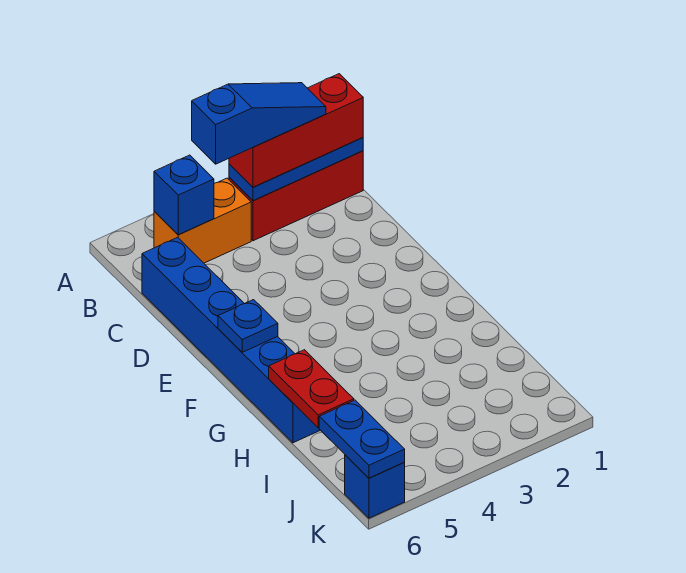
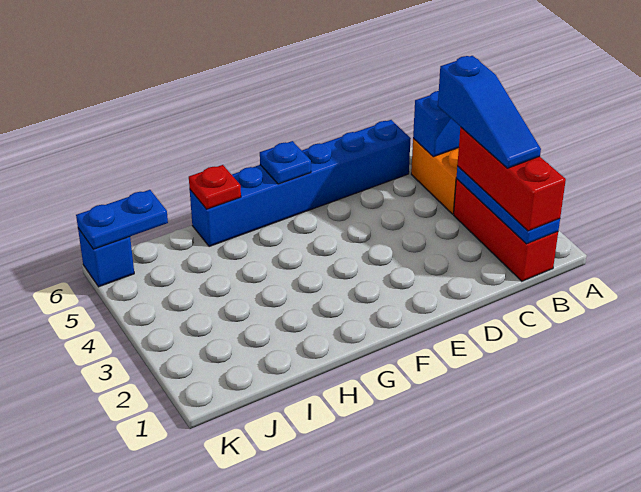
red plate H6:I6 level 2 -> red plate H6 level 2

